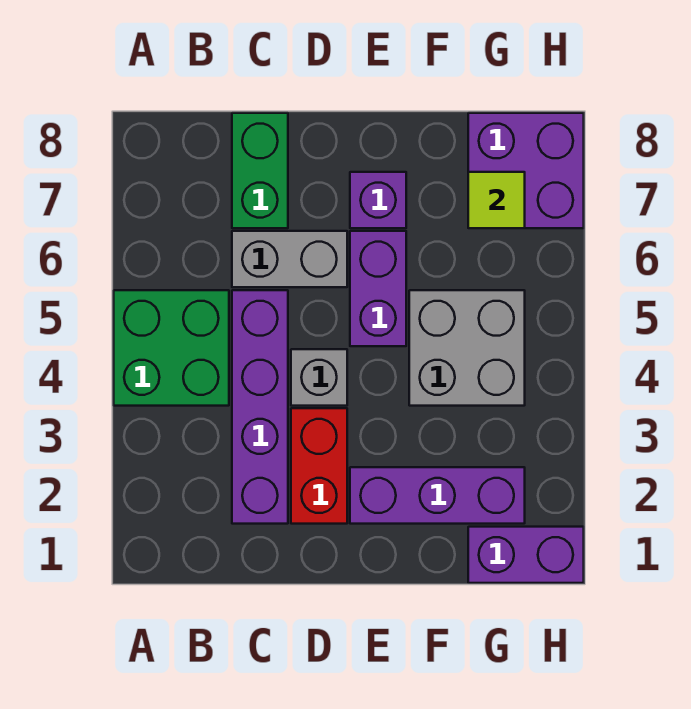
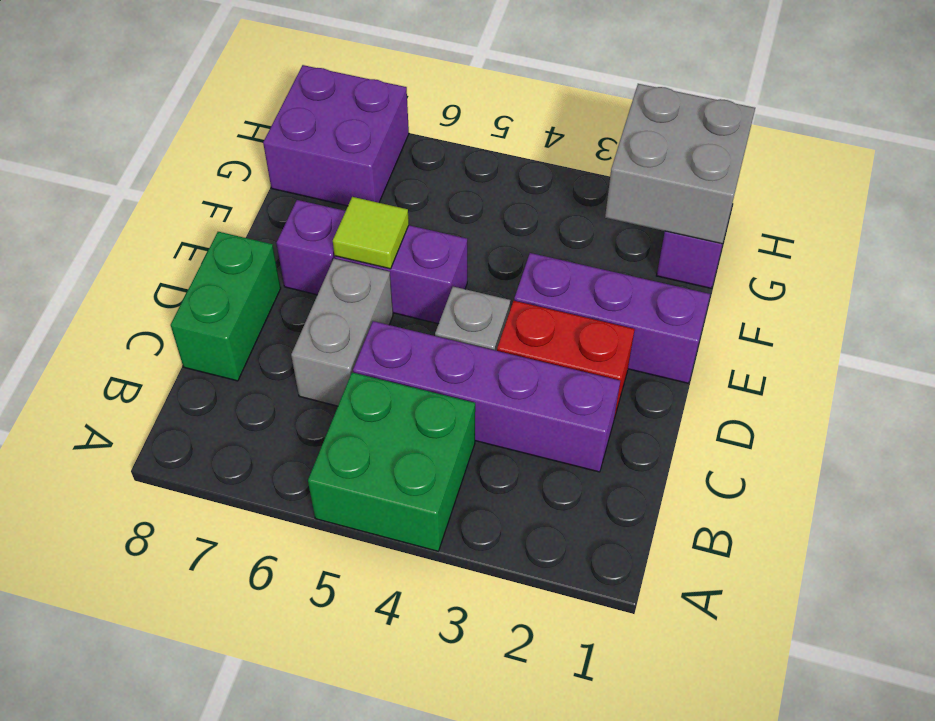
green brick C7:C8 level 1 -> green brick C8:D8 level 1
purple brick E2:G2 level 1 -> purple brick E1:E3 level 1
grey brick F4:G5 level 1 -> grey brick G1:H2 level 2
lime tile G7 level 2 -> lime tile E6 level 2

